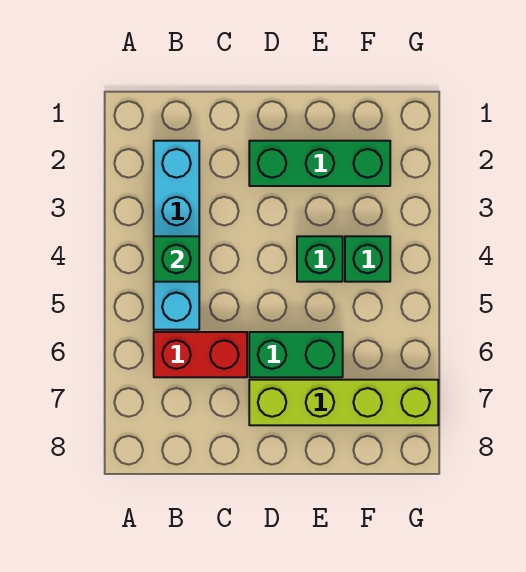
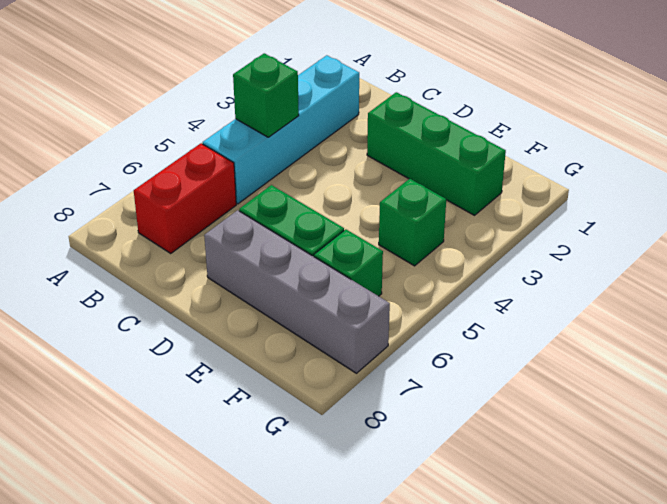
red brick B6:C6 level 1 -> red brick B6:B7 level 1
lime brick D7:G7 level 1 -> grey brick D7:G7 level 1
green brick E4 level 1 -> green brick F6 level 1

